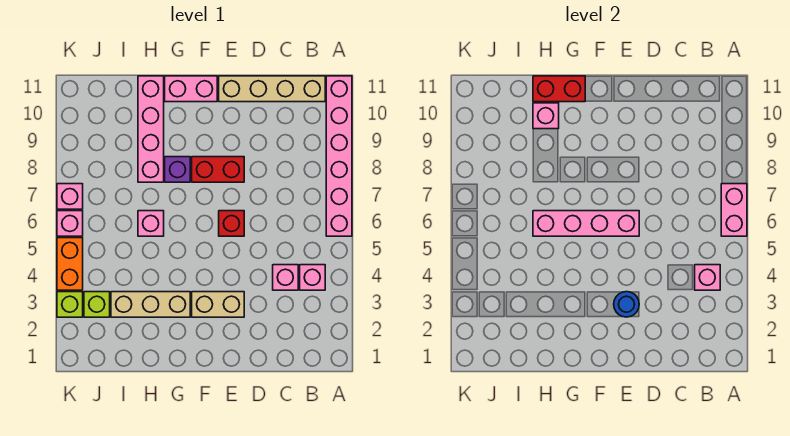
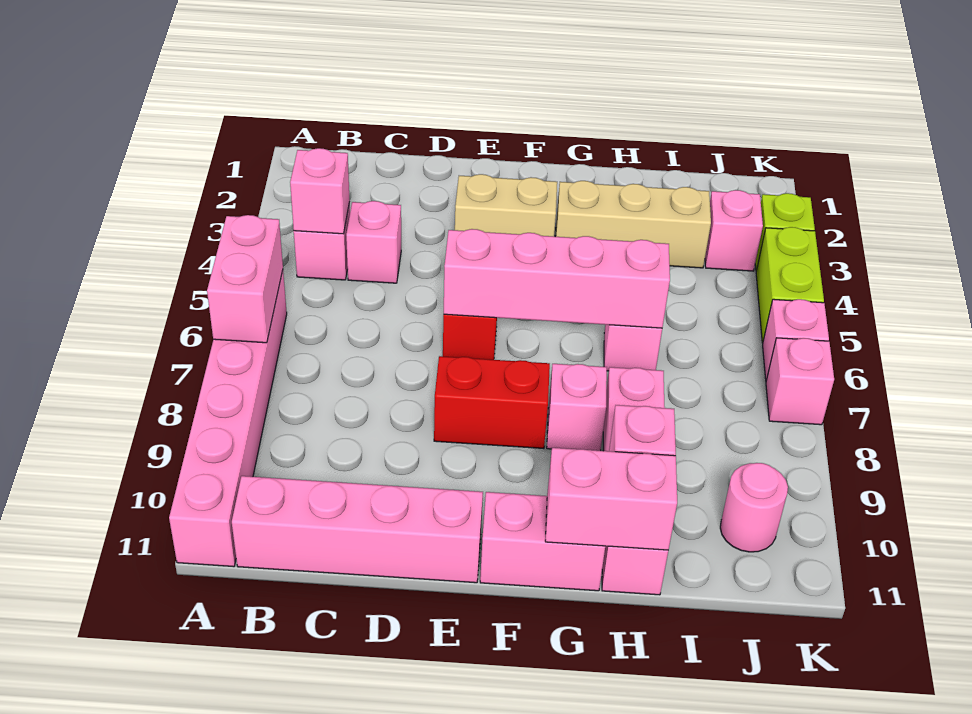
tan brick B11:E11 level 1 -> pink brick B11:E11 level 1
blue round brick E3 level 2 -> none
purple brick G8 level 1 -> pink brick G8 level 1
red brick G11:H11 level 2 -> pink brick G11:H11 level 2
lime brick J3 level 1 -> pink brick J3 level 1
none -> pink round brick J10 level 1
orange brick K4:K5 level 1 -> lime brick K4:K5 level 1

